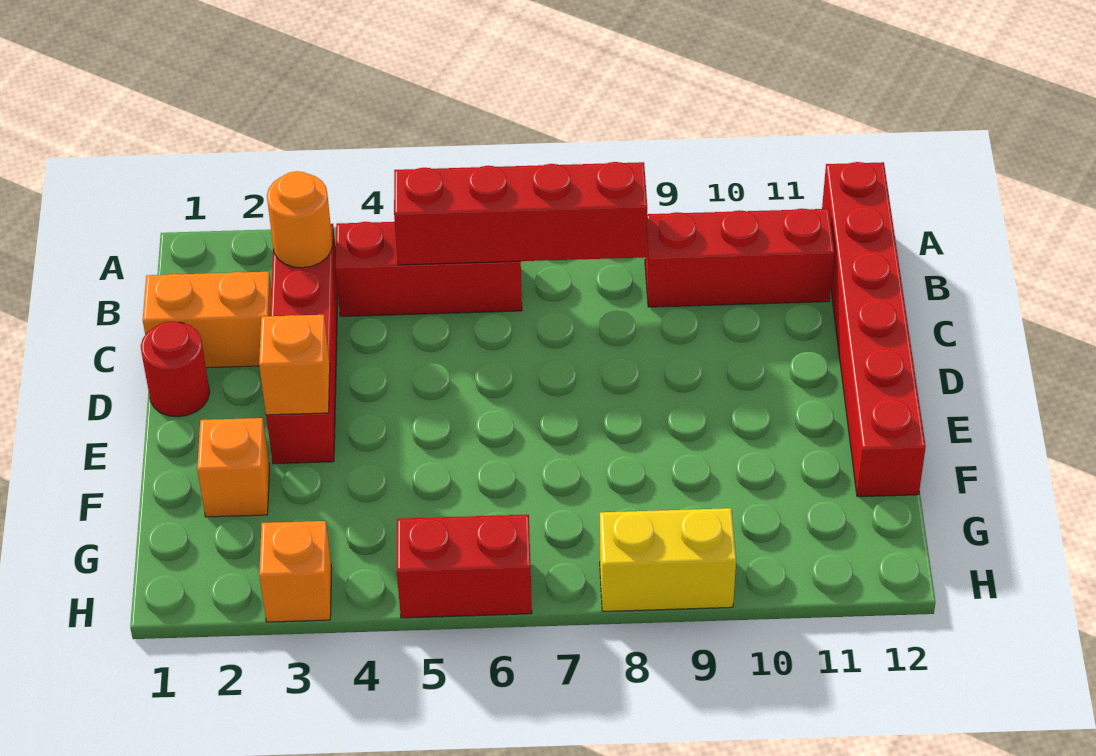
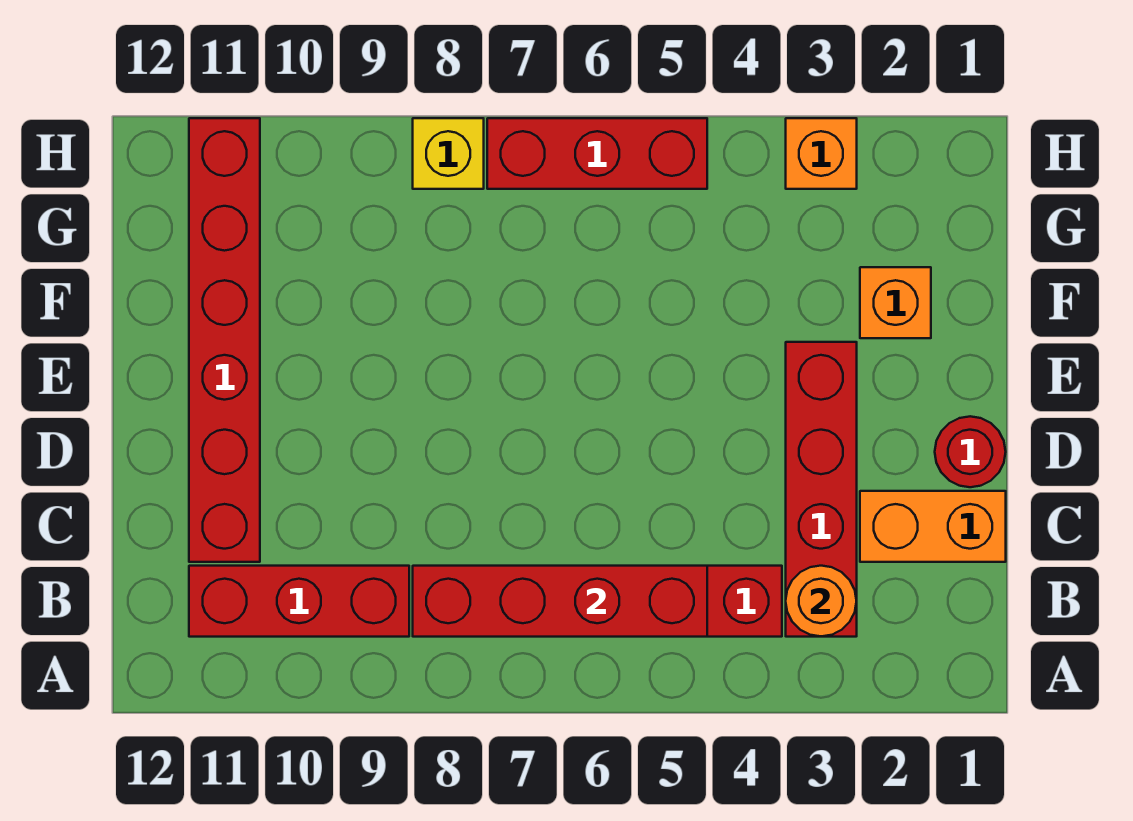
red brick A12:F12 level 1 -> red brick C11:H11 level 1
orange brick E3 level 2 -> none
red brick H5:H6 level 1 -> red brick H5:H7 level 1
yellow brick H8:H9 level 1 -> yellow brick H8 level 1

